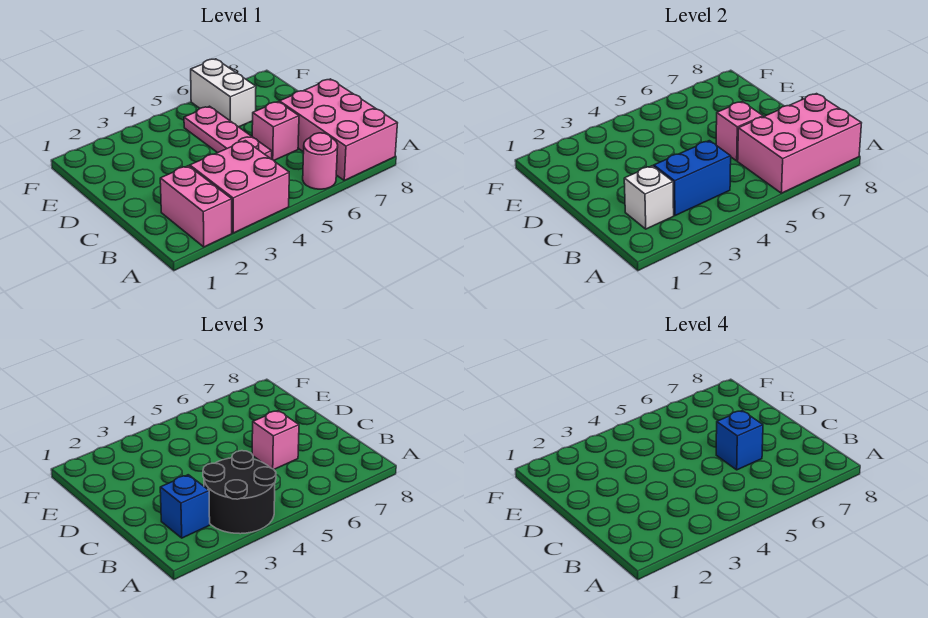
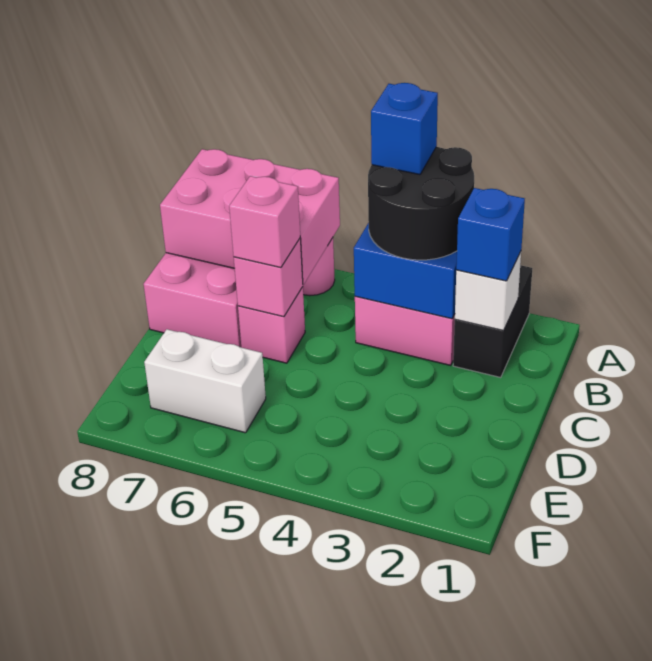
pink brick A2:B2 level 1 -> black brick A2:B2 level 1
pink plate C5:E5 level 1 -> none
blue brick C6 level 4 -> blue brick A4 level 4
white brick E6:F6 level 1 -> white brick E6:E7 level 1

